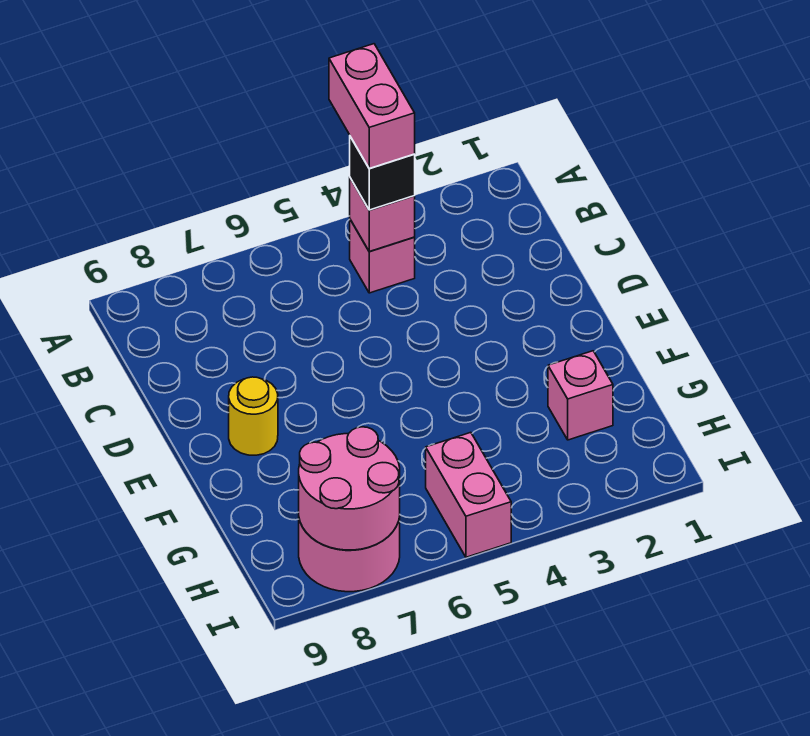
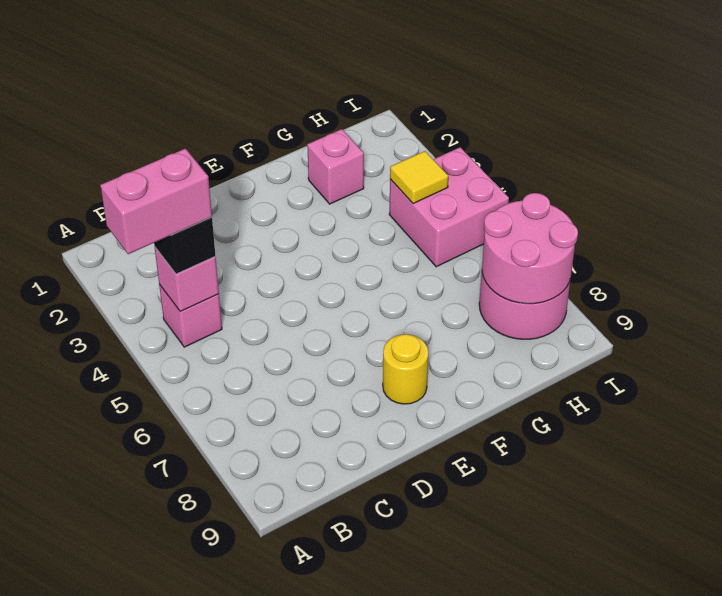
none -> yellow tile H4 level 2
pink brick H5:I5 level 1 -> pink brick H4:I5 level 1

